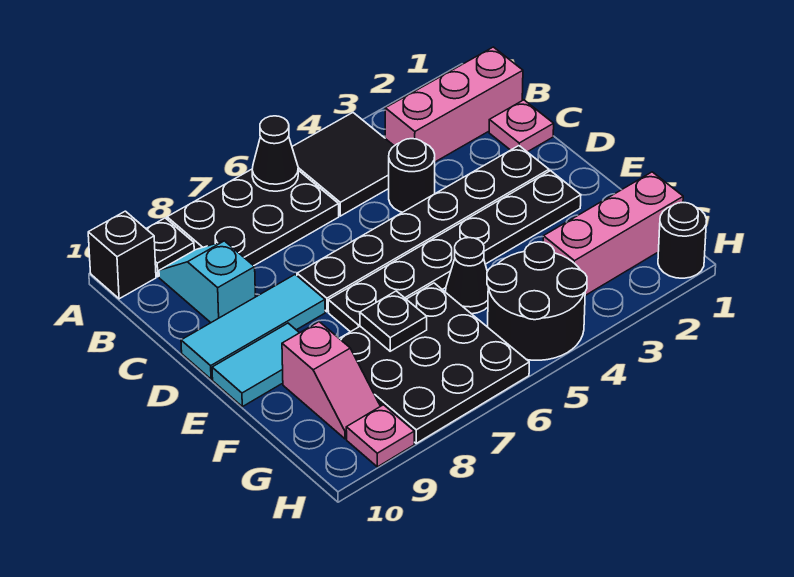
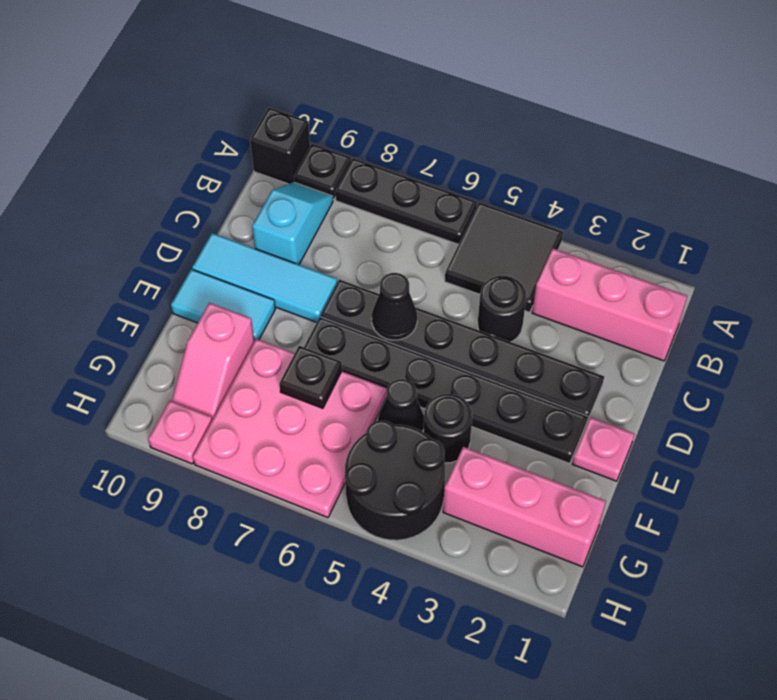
black plate A6:B8 level 1 -> black plate A6:A8 level 1
black cone A6 level 2 -> black cone D6 level 2
pink plate C1 level 1 -> pink plate E1 level 1
black plate F6:H8 level 1 -> pink plate F6:H8 level 1
black round brick H1 level 1 -> black round brick F4 level 1

